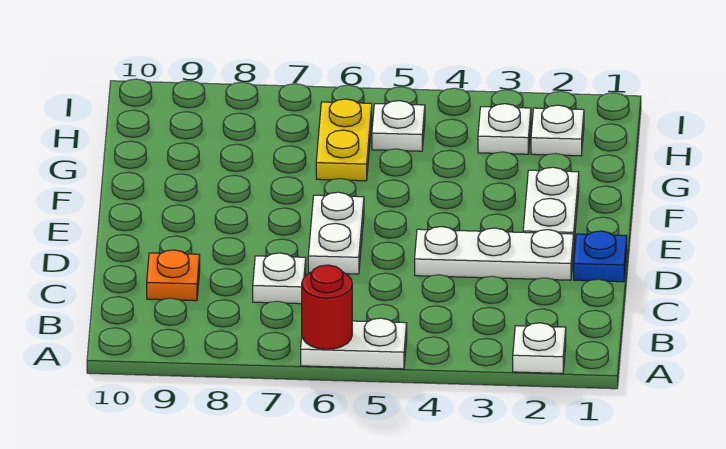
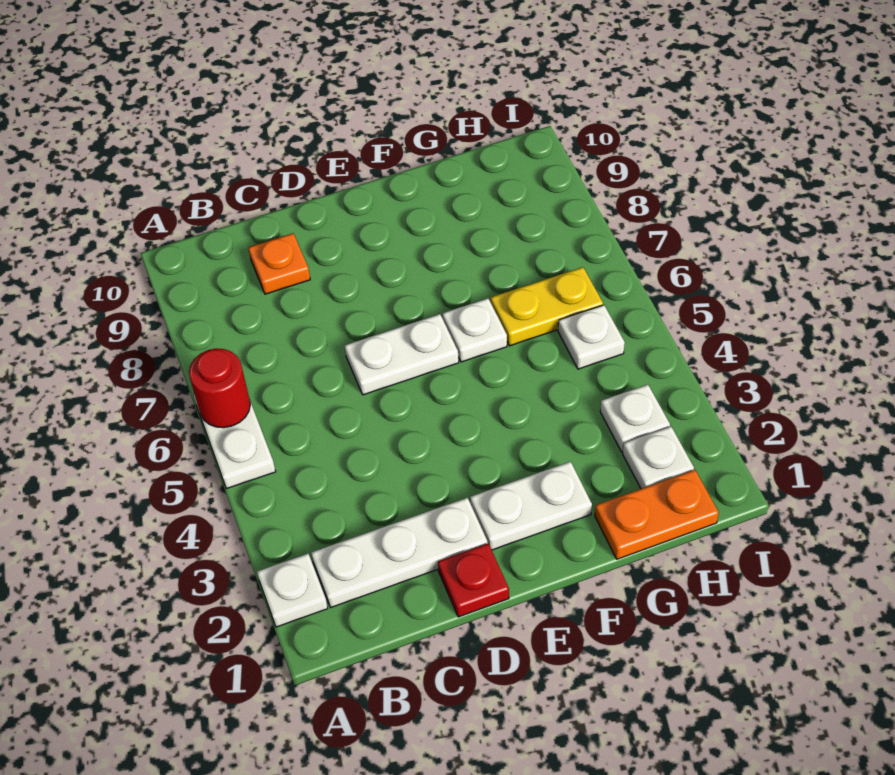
white plate C7 level 1 -> white plate F6 level 1
blue plate D1 level 1 -> red plate D1 level 1
white plate D2:D4 level 1 -> white plate B2:D2 level 1
none -> orange plate G1:H1 level 1

